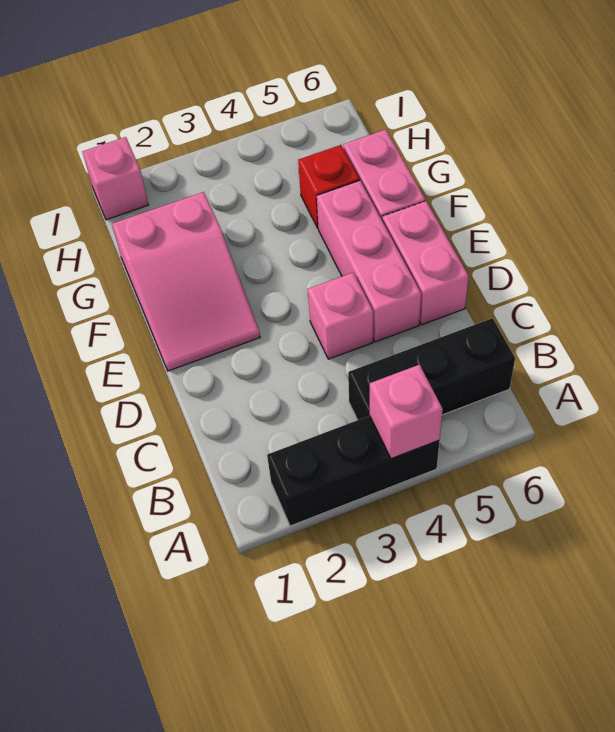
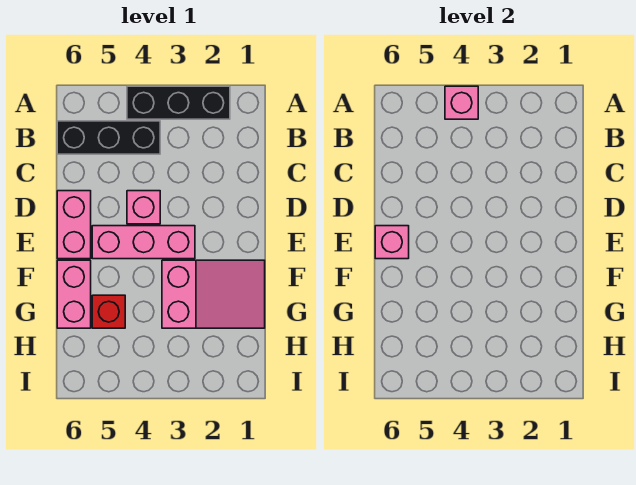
pink brick D5:F5 level 1 -> pink brick E3:E5 level 1
pink slope E1:G2 level 1 top G -> pink slope F1:G3 level 1 top 3
pink brick I1 level 1 -> pink brick E6 level 2

